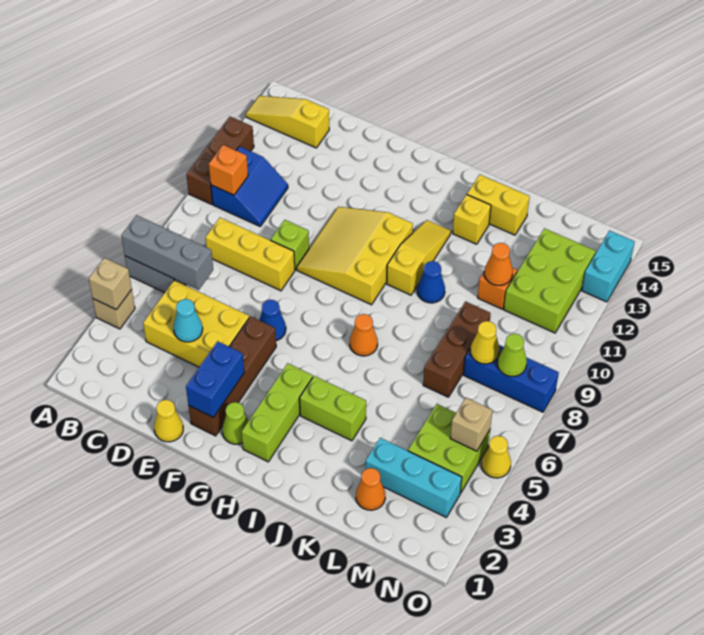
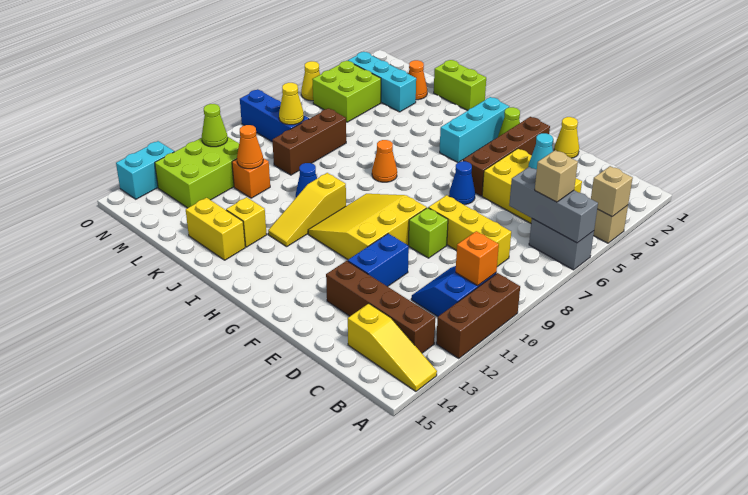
none -> brown brick B13:E13 level 1
blue brick F2:F3 level 2 -> blue brick E11:E12 level 1
yellow slope F9:H11 level 1 top H -> yellow slope F9:H11 level 1 top F
lime brick H2:H4 level 1 -> cyan brick H2:H4 level 1
lime brick I4:J4 level 1 -> lime brick J1:K1 level 1
tan brick N5 level 2 -> tan brick B6 level 3
lime cone N8 level 2 -> lime cone N11 level 2

